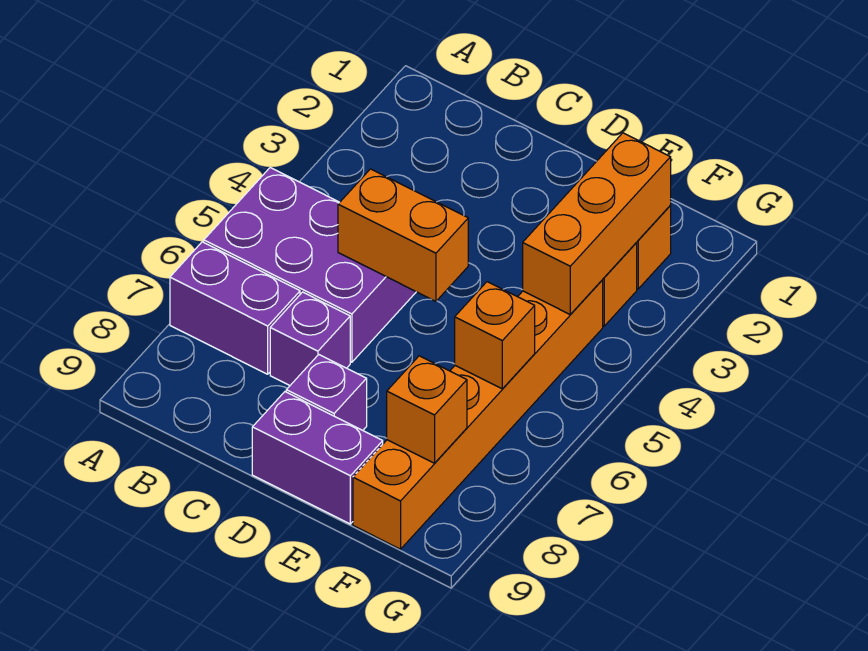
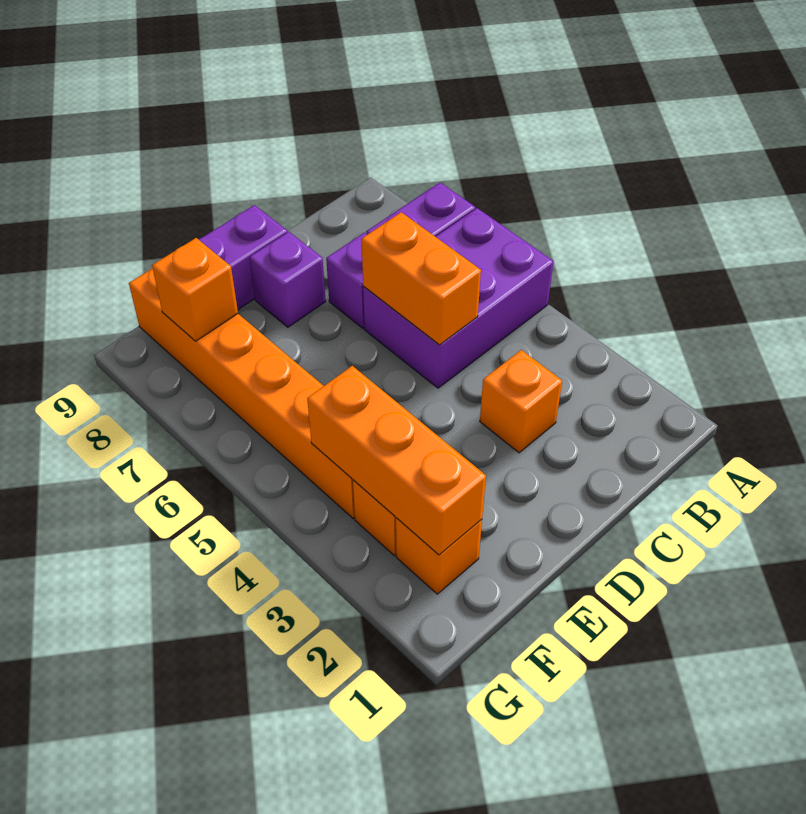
orange brick C5:D5 level 2 -> orange brick C5:C6 level 2
orange brick F6 level 2 -> orange brick C3 level 1

